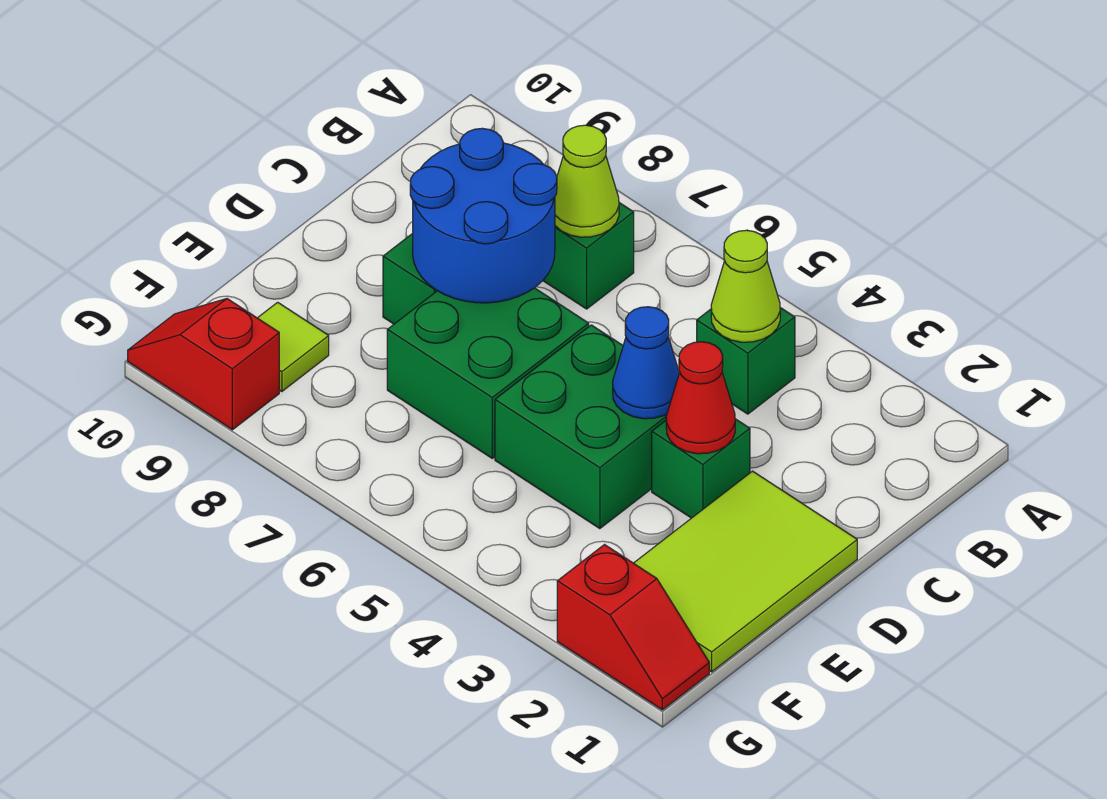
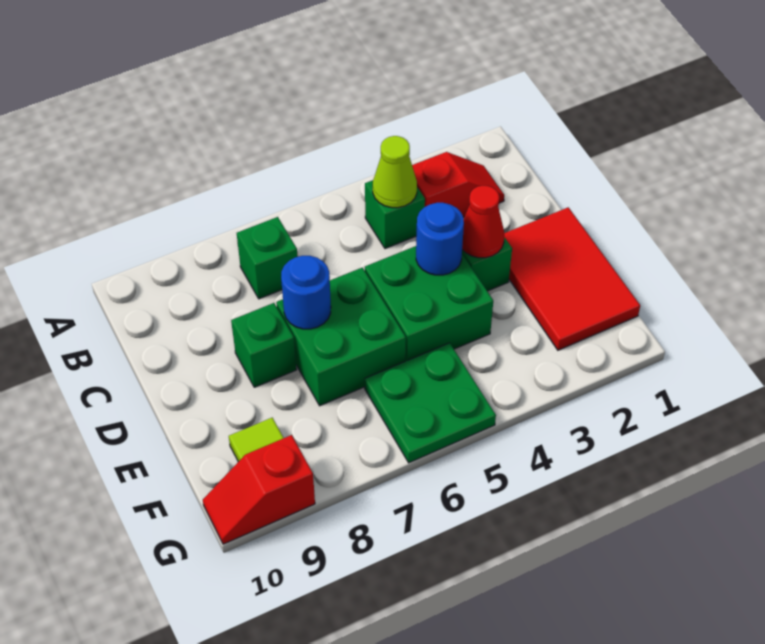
lime cone B7 level 2 -> none
blue round brick C7:D8 level 2 -> blue round brick D7 level 2
lime tile D1:F2 level 1 -> red tile D1:F2 level 1
blue cone D4 level 2 -> blue round brick D4 level 2
none -> green plate F5:G6 level 1
red slope G1:G2 level 1 top 2 -> red slope B2:B3 level 1 top 3

